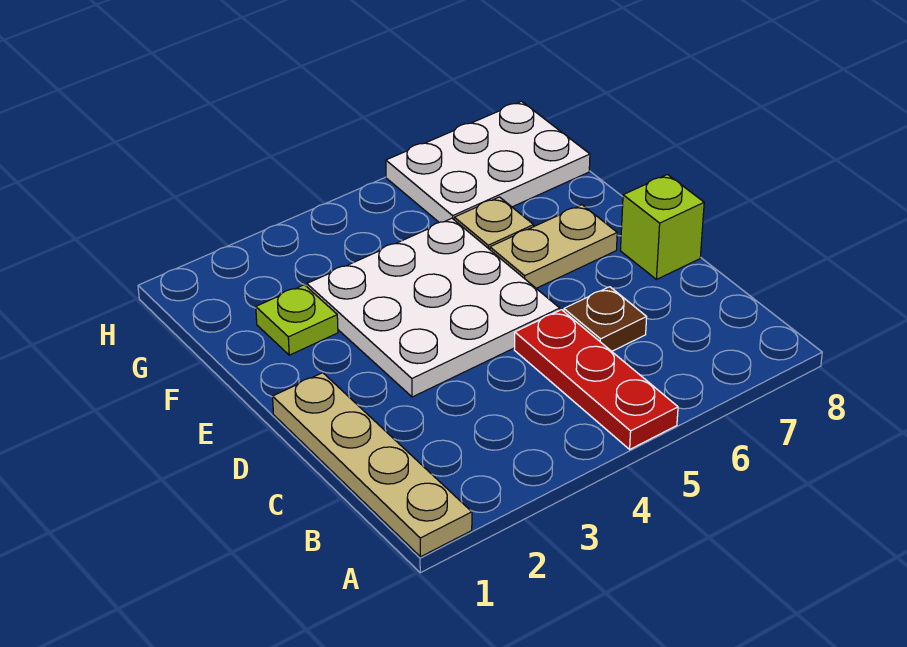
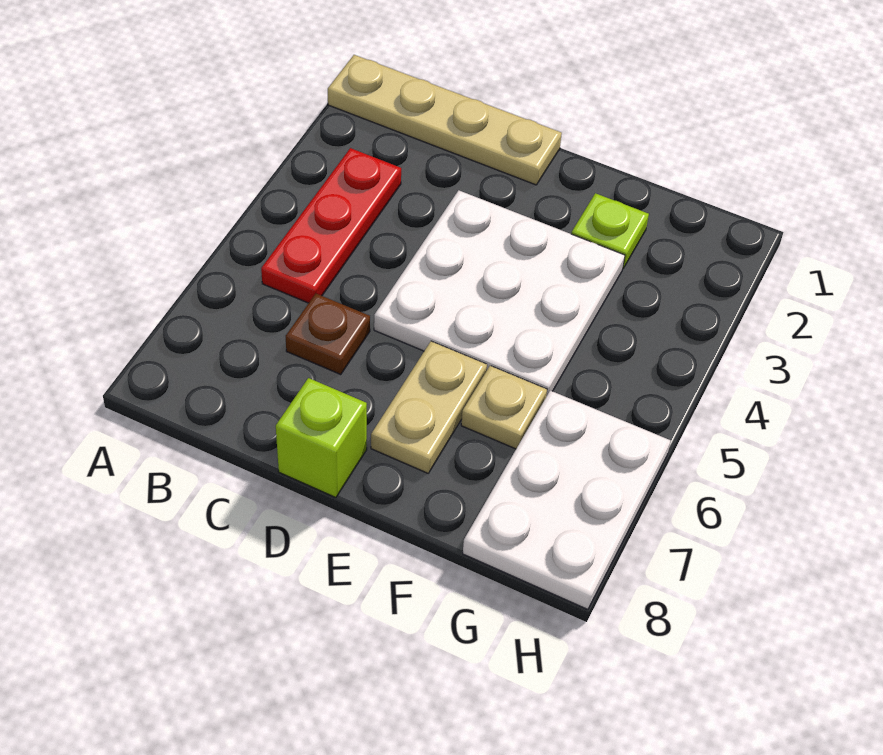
red plate A5:C5 level 1 -> red plate B3:B5 level 1

